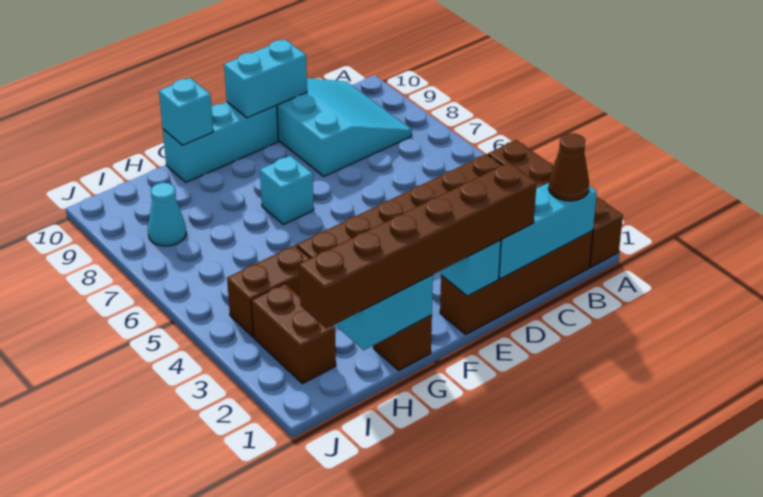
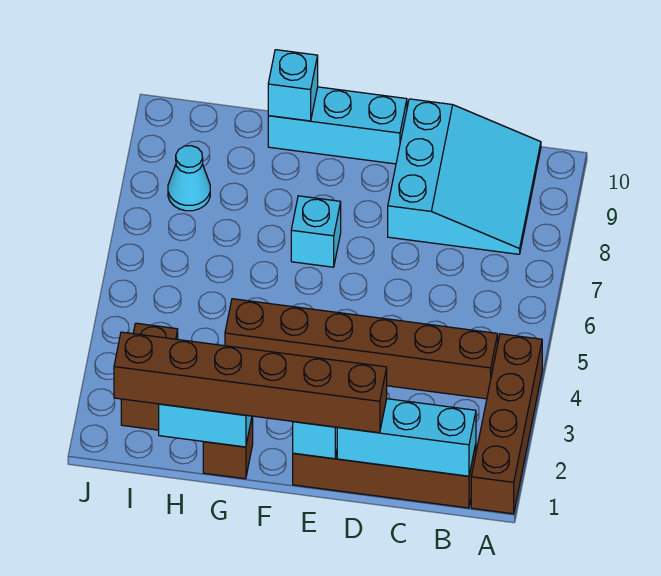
brown cone B1 level 3 -> none
cyan brick D10:E10 level 2 -> none
brown brick H4:I4 level 1 -> none

